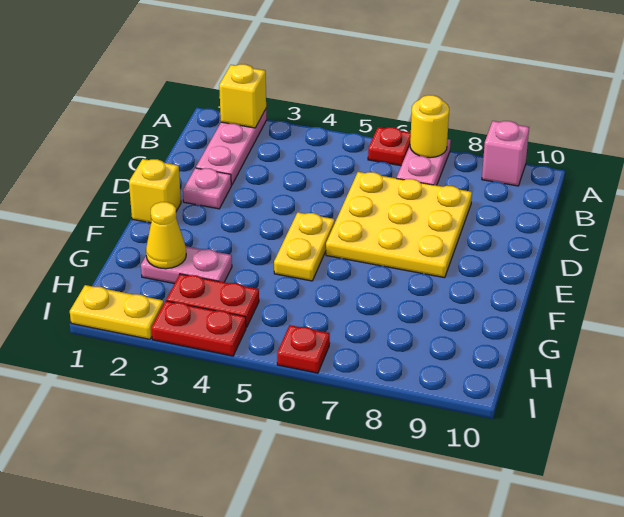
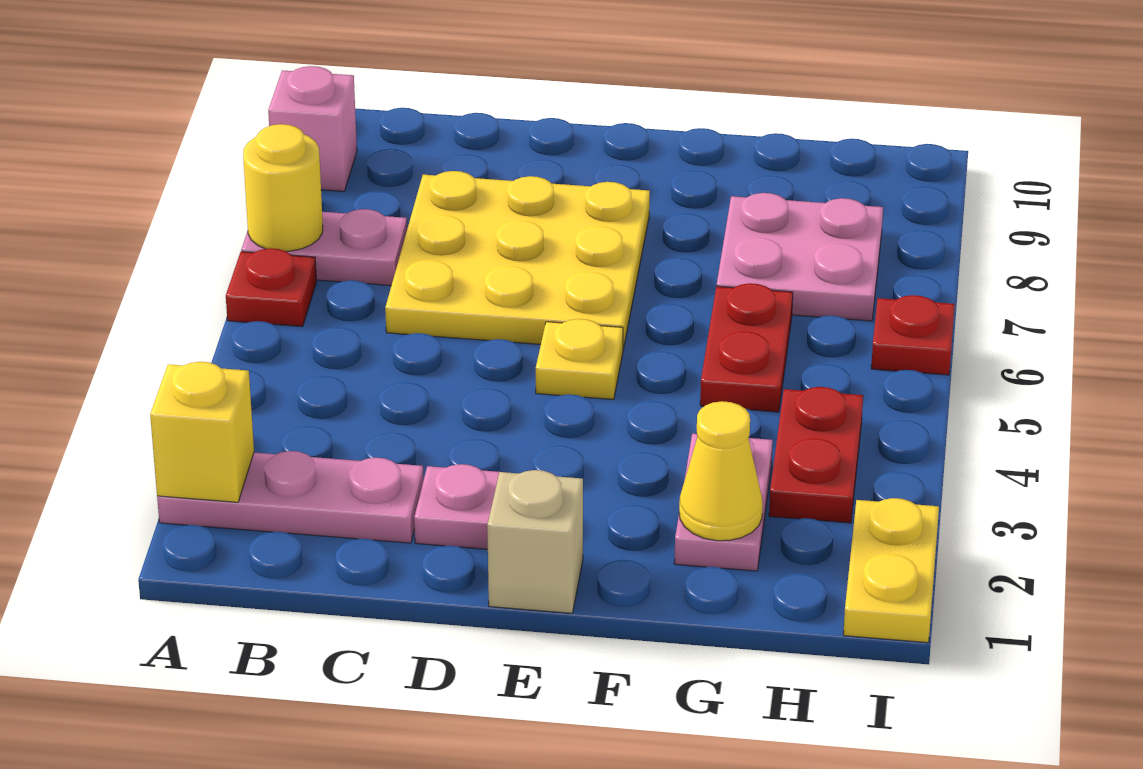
yellow brick E1 level 1 -> tan brick E1 level 1
yellow plate E5:F5 level 1 -> yellow plate E5 level 1
none -> pink plate G7:H8 level 1
red plate I3:I4 level 1 -> red plate G5:G6 level 1

